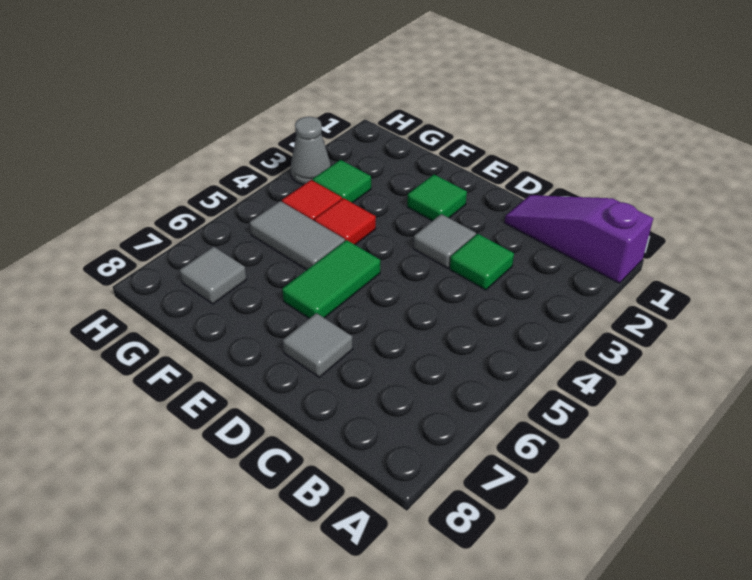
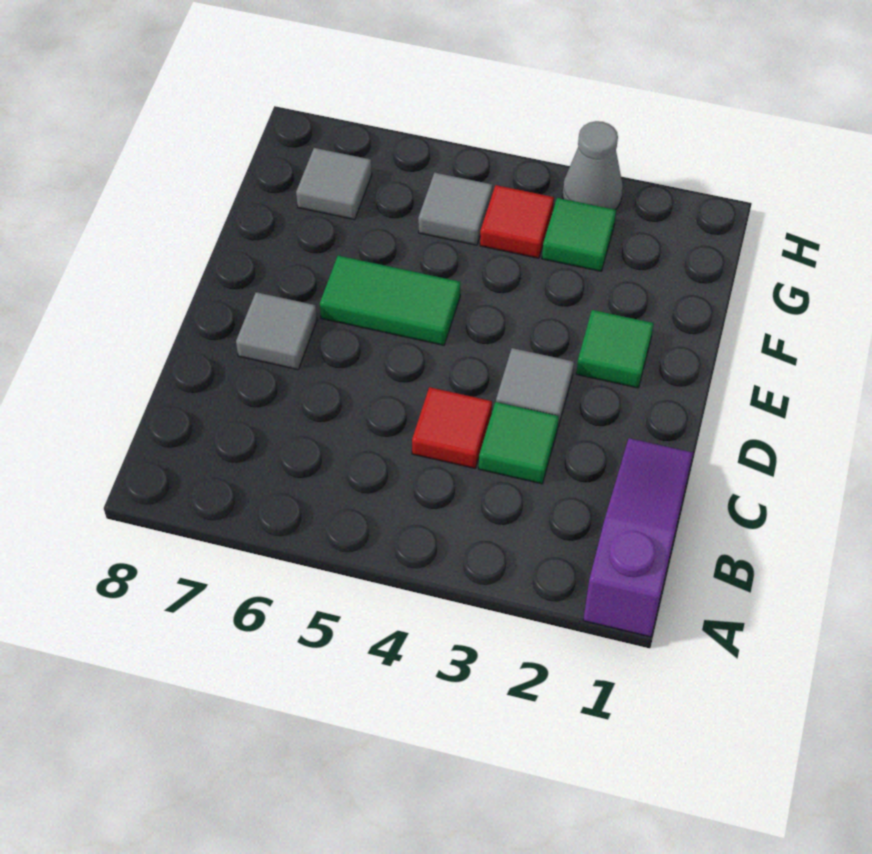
red tile F4 level 1 -> red tile C4 level 1
grey tile F5:G5 level 1 -> grey tile G5 level 1

